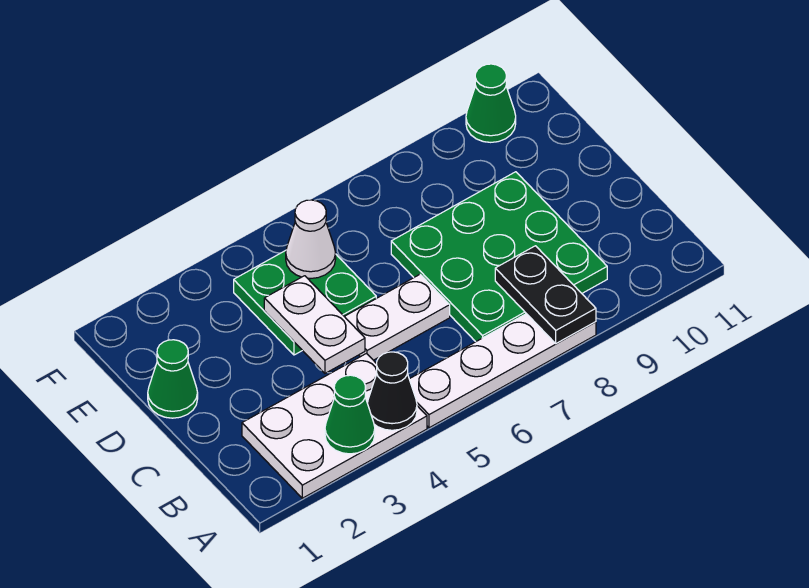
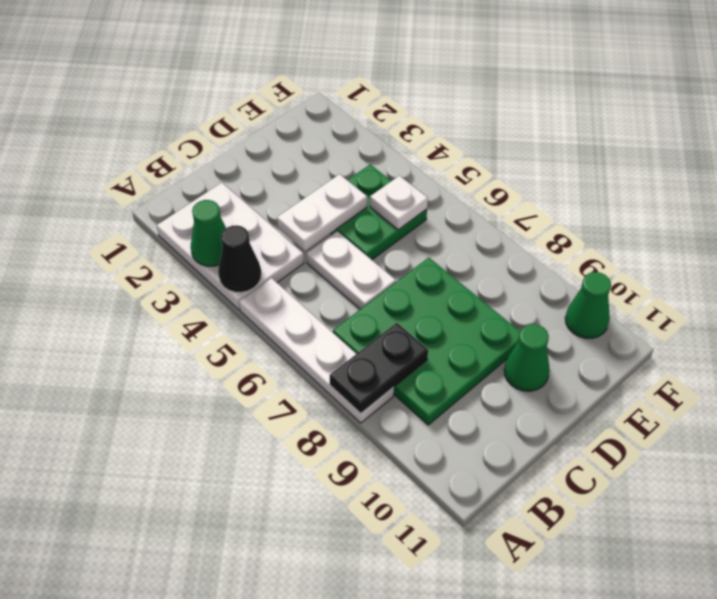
green cone D1 level 1 -> green cone D10 level 1
white cone E5 level 2 -> white plate E5 level 2

